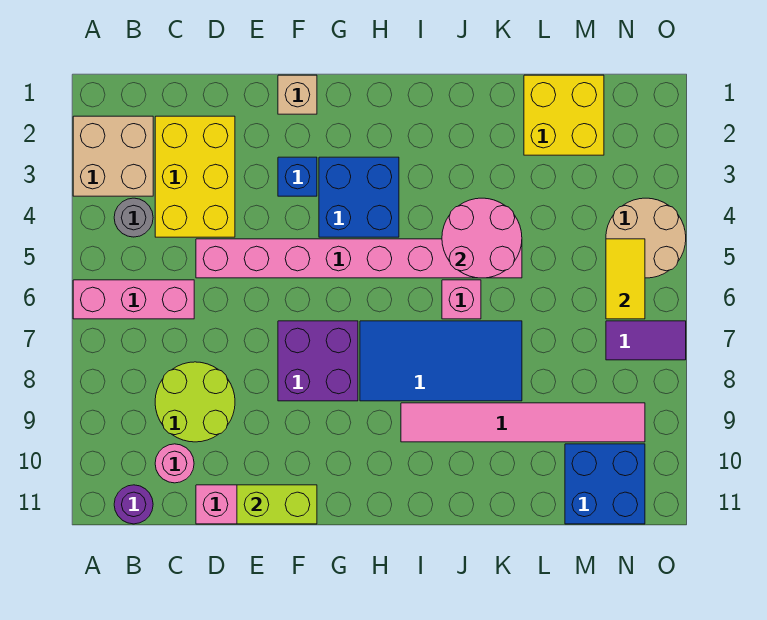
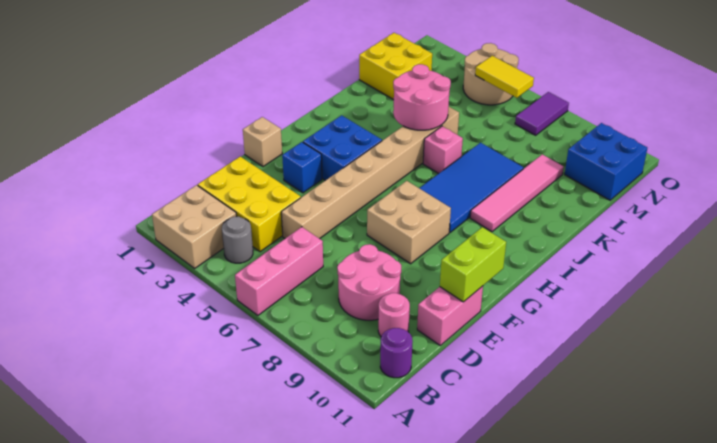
lime round brick C8:D9 level 1 -> pink round brick C8:D9 level 1
pink brick D5:K5 level 1 -> tan brick D5:K5 level 1
purple brick F7:G8 level 1 -> tan brick F7:G8 level 1
pink tile I9:N9 level 1 -> pink tile I9:L9 level 1

